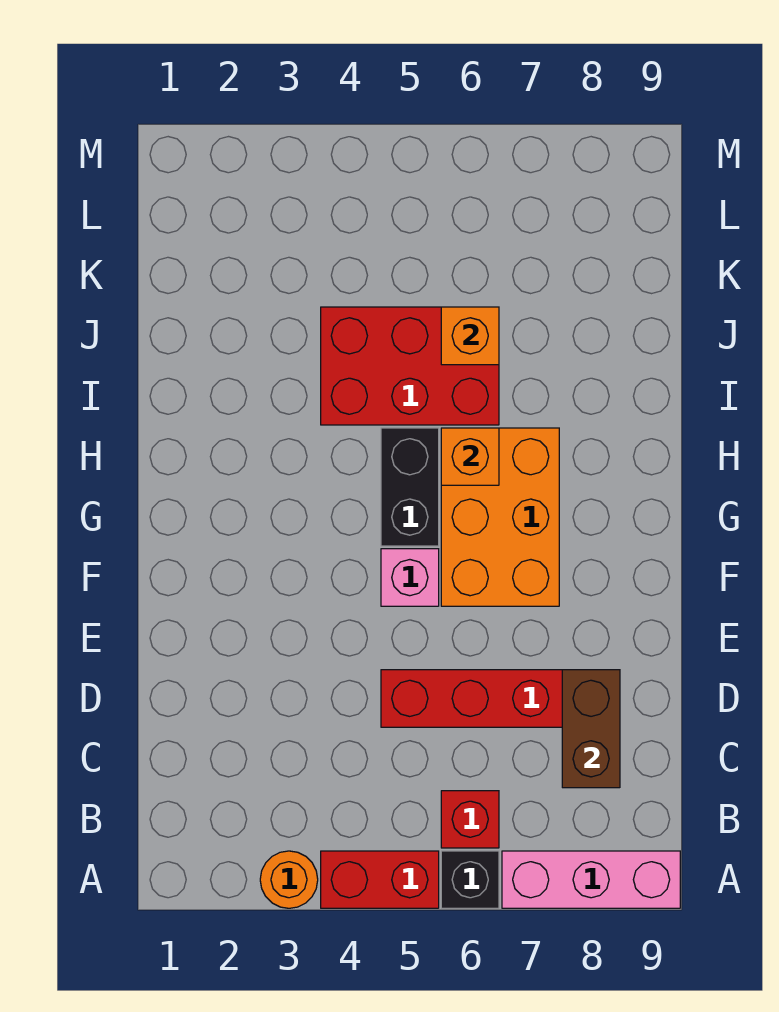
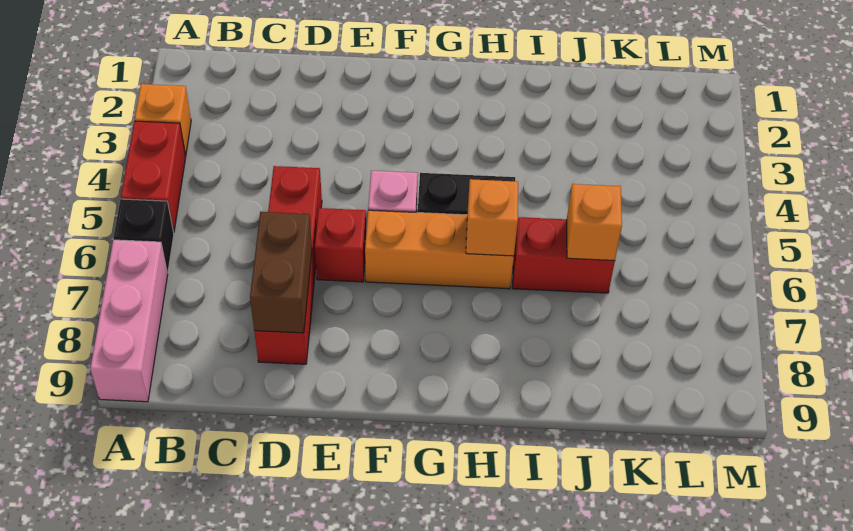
orange round brick A3 level 1 -> orange brick A3 level 1
red brick B6 level 1 -> red brick E6 level 1
brown brick C8:D8 level 2 -> brown brick D7:D8 level 2
orange brick F6:H7 level 1 -> orange brick F6:H6 level 1
red brick I4:J6 level 1 -> red brick I6:J6 level 1

